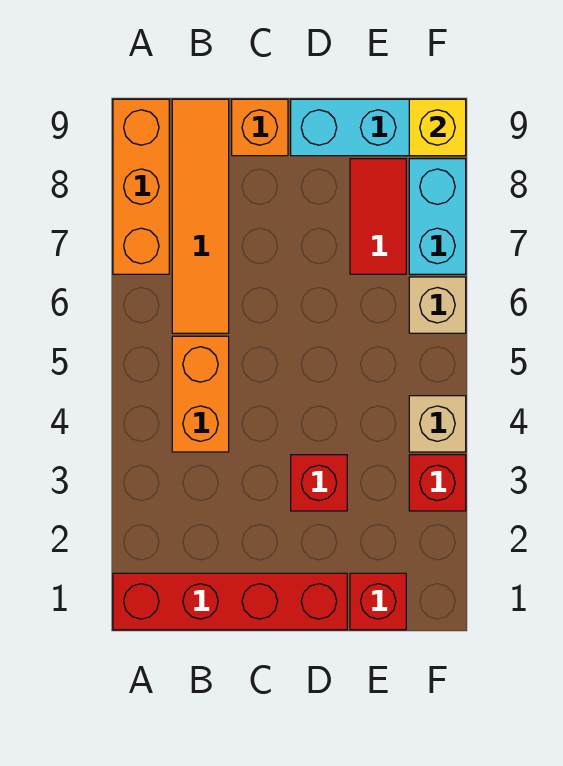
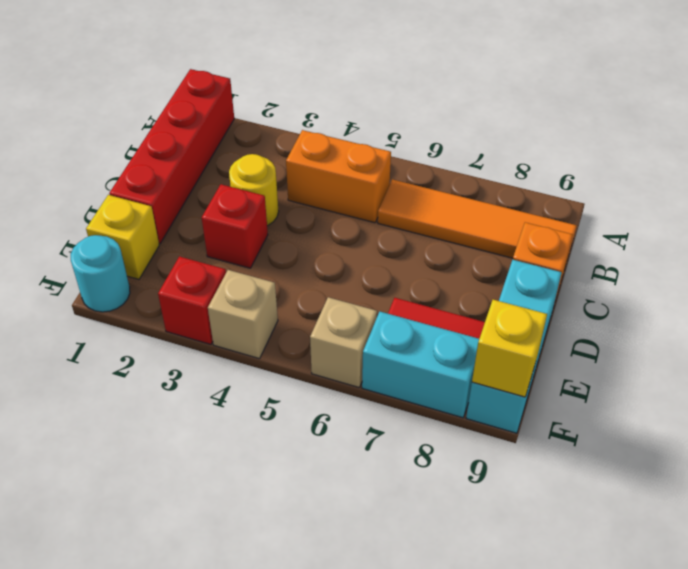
orange brick A7:A9 level 1 -> none
none -> yellow round brick C3 level 1
red brick E1 level 1 -> yellow brick E1 level 1
none -> cyan round brick F1 level 1

